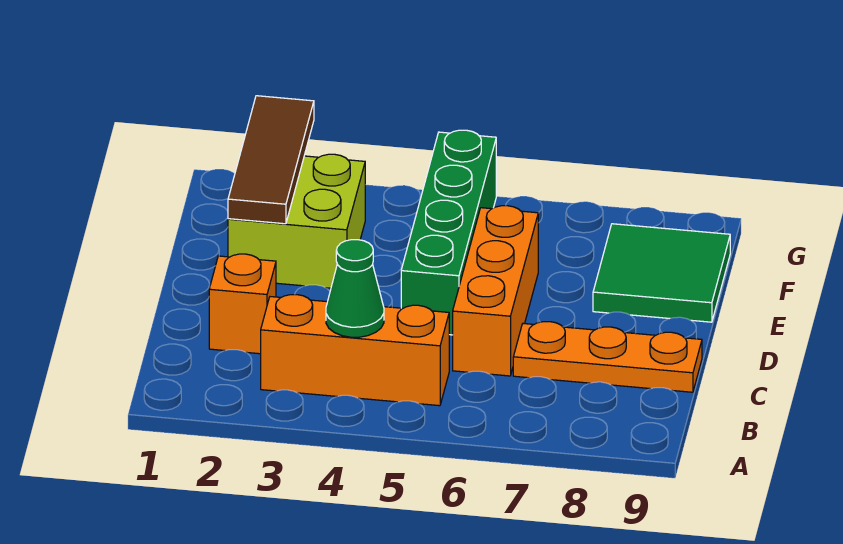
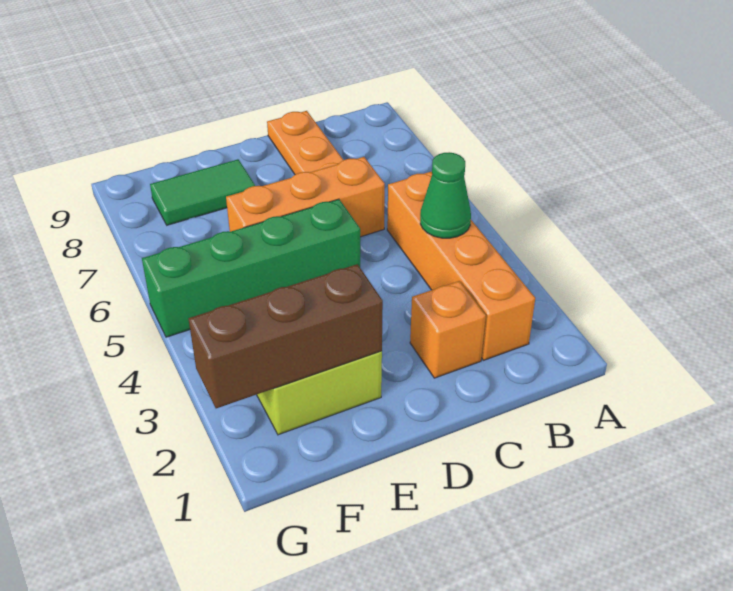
orange brick B3:B5 level 1 -> orange brick B2:B5 level 1
brown tile E2:G2 level 2 -> brown brick E2:G2 level 2
green tile E8:F9 level 1 -> green tile E8:F8 level 1

